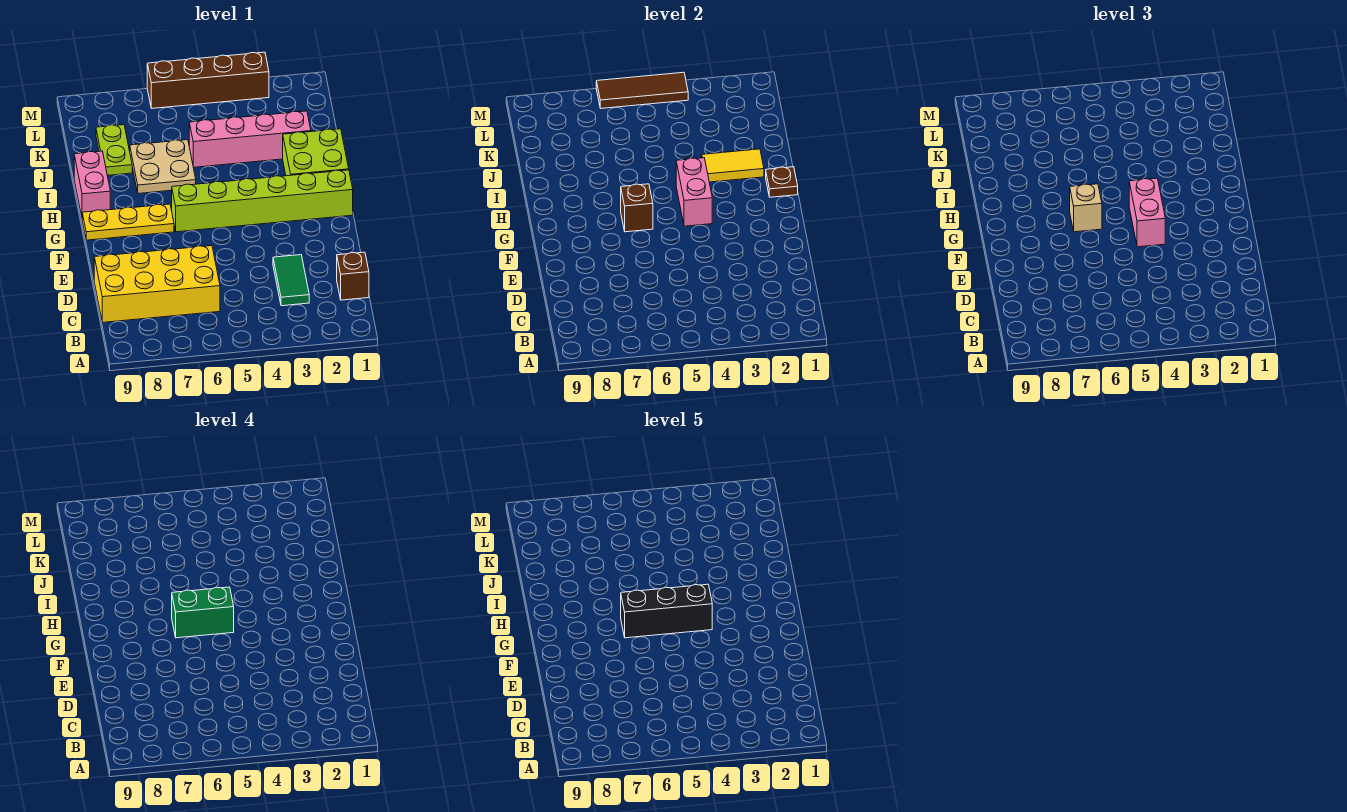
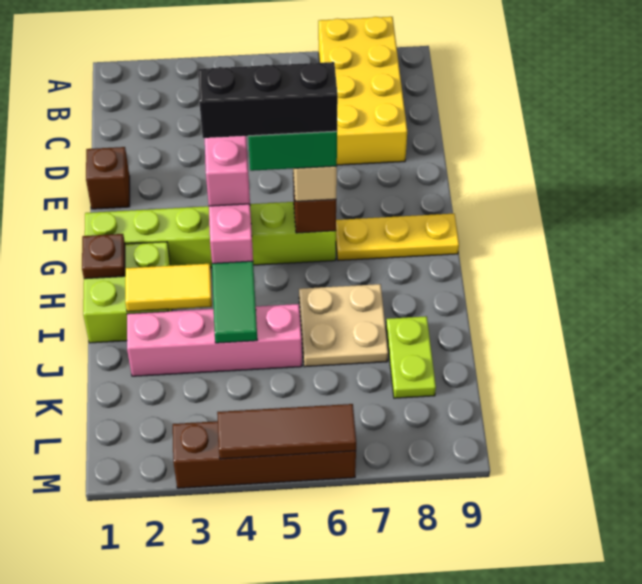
brown brick C1 level 1 -> brown brick E1 level 1
green tile C3:D3 level 1 -> green tile I4:J4 level 2
yellow brick C6:D9 level 1 -> yellow brick A7:D8 level 1
pink brick H9:I9 level 1 -> none

